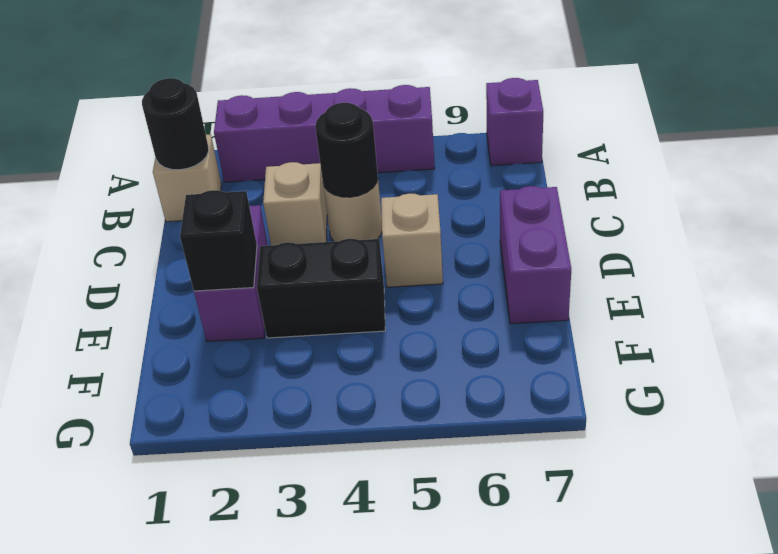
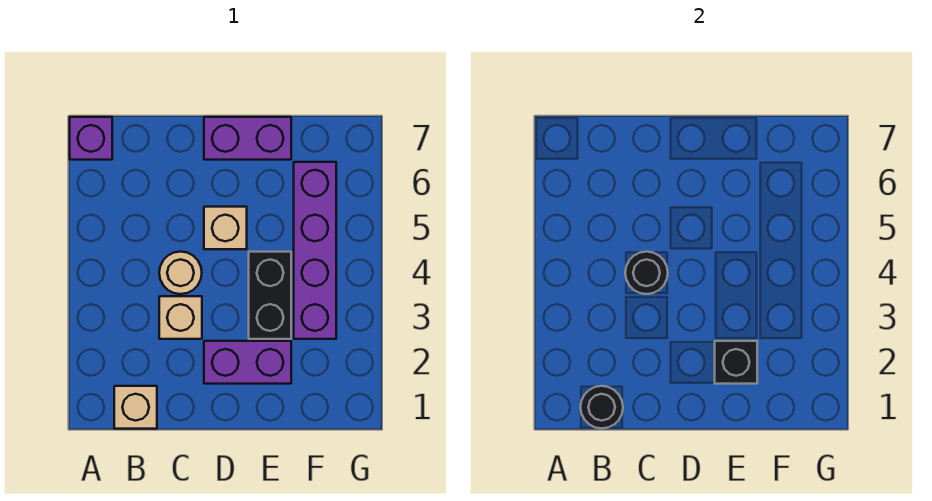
purple brick A2:A5 level 1 -> purple brick F3:F6 level 1

